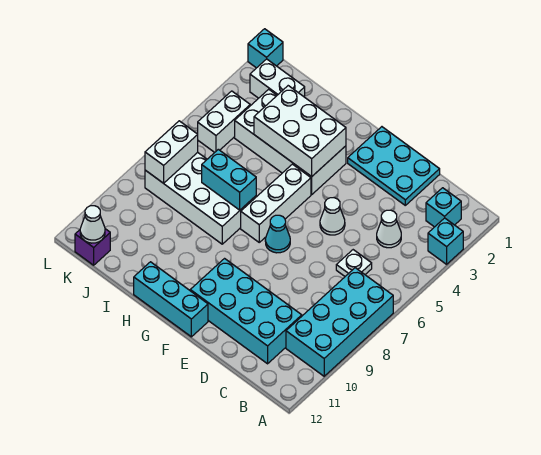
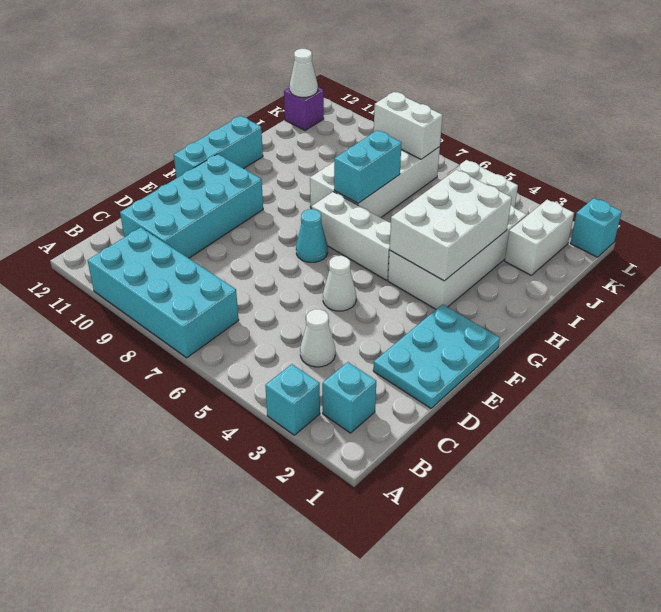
white plate C6 level 1 -> none

